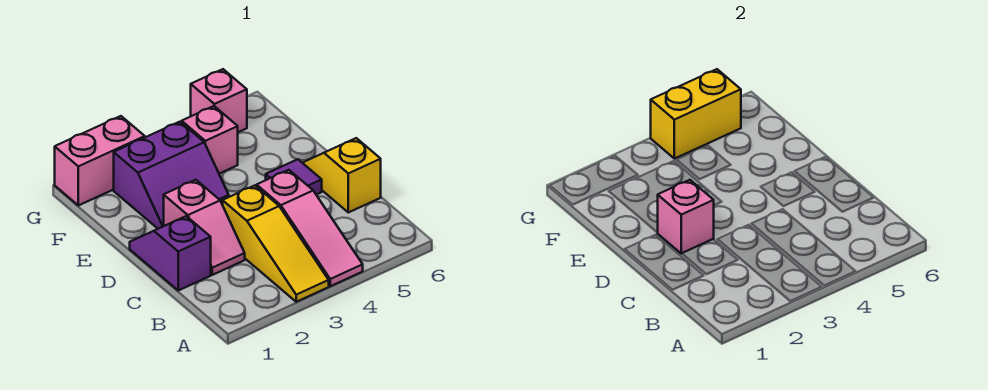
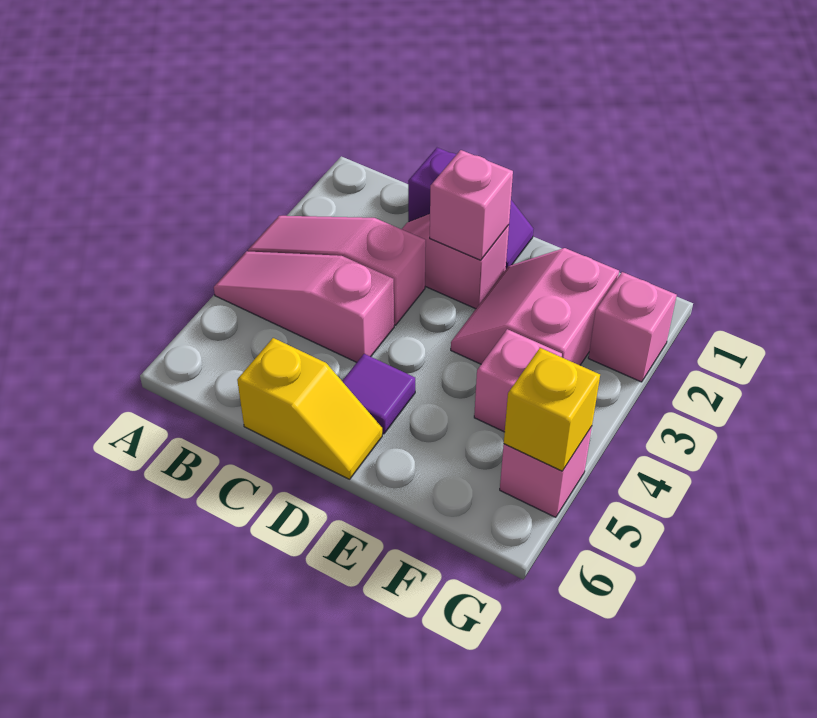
yellow slope A3:C3 level 1 top C -> pink slope A3:C3 level 1 top C
purple slope E2:F3 level 1 top F -> pink slope E2:F3 level 1 top F
pink brick G1:G2 level 1 -> pink brick G2 level 1
yellow brick G4:G5 level 2 -> yellow brick G5 level 2

